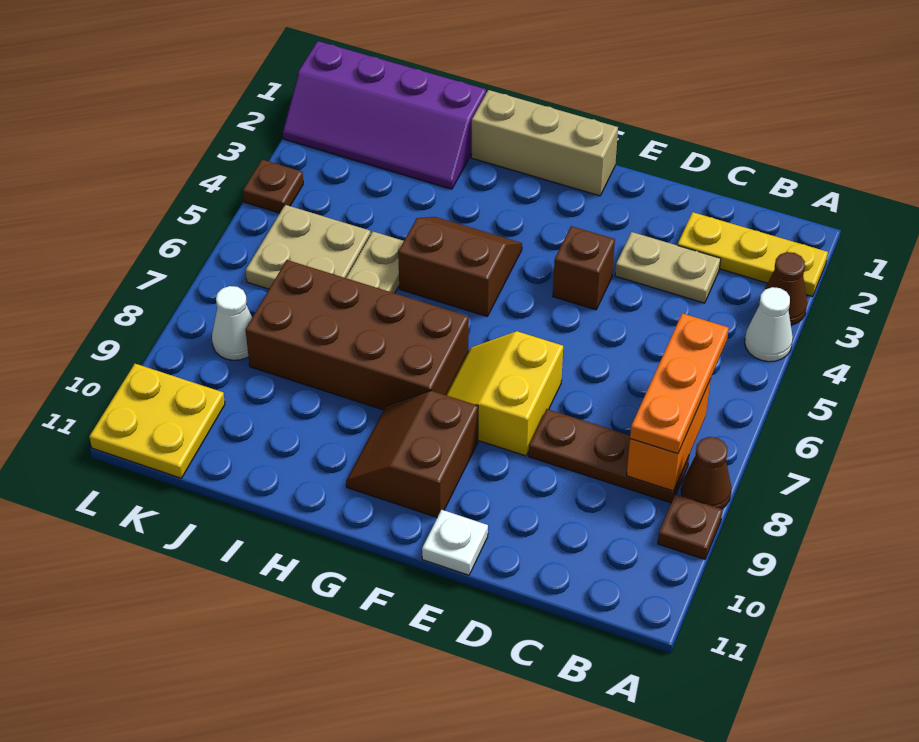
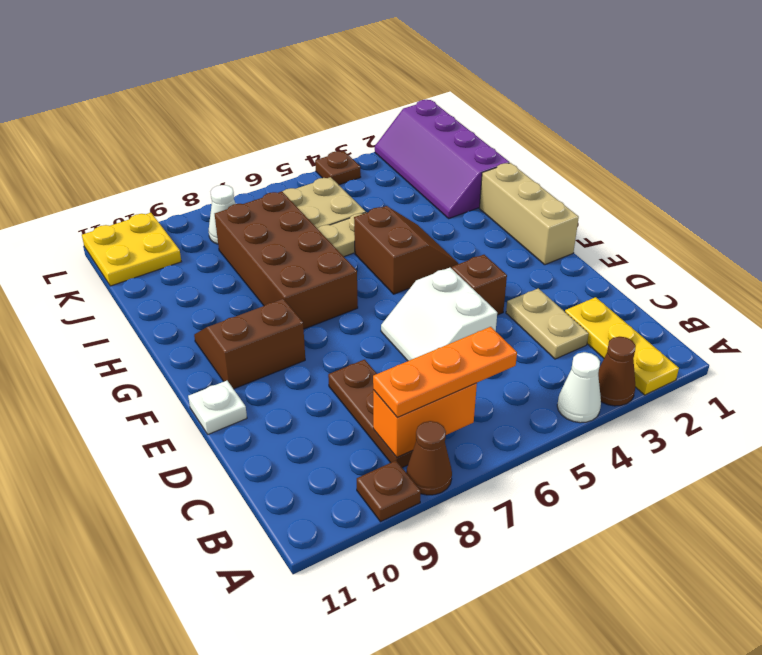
none -> white slope D5:E6 level 1 top 5
yellow slope E7:F8 level 1 top E -> none

